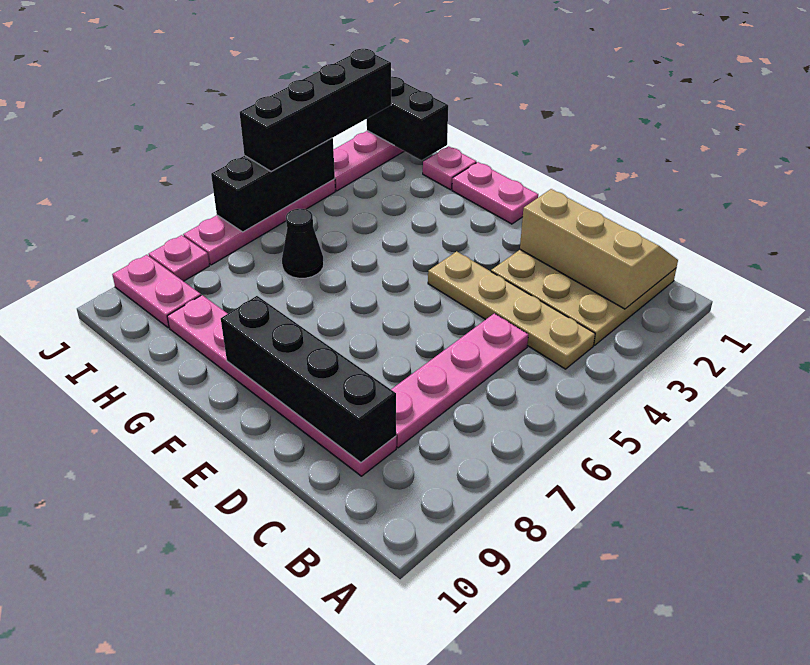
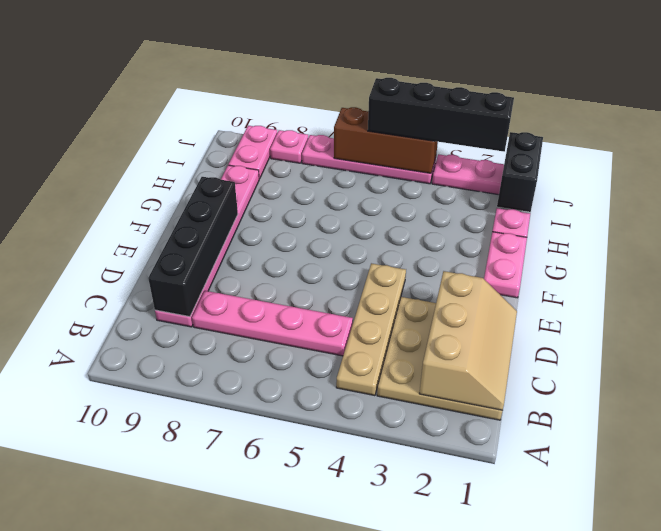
black cone H6 level 1 -> none
black brick J4:J6 level 2 -> brown brick J4:J6 level 2

